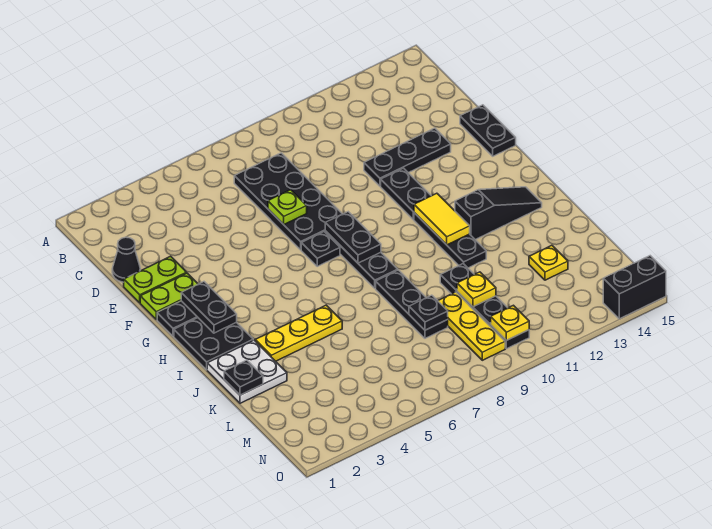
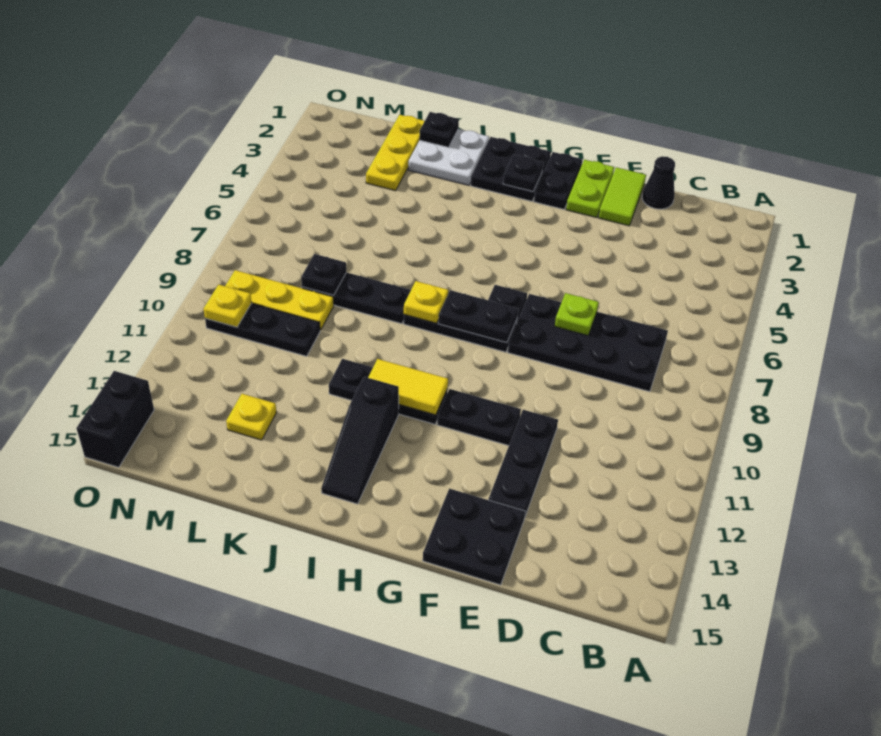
lime plate E1:E2 level 1 -> lime tile E1:E2 level 1
black plate E15:F15 level 1 -> black plate E14:F15 level 1
black plate G2:H2 level 2 -> black plate H2 level 2
yellow plate J3:J5 level 1 -> yellow plate L1:L3 level 1
black plate K10:N10 level 1 -> black plate L10:N10 level 1
yellow plate L10 level 2 -> yellow plate I8 level 2

